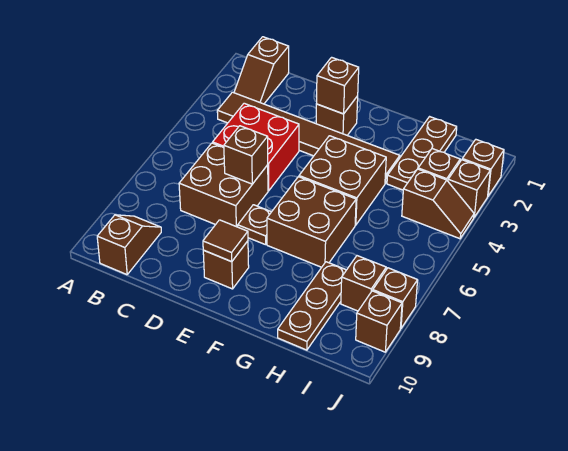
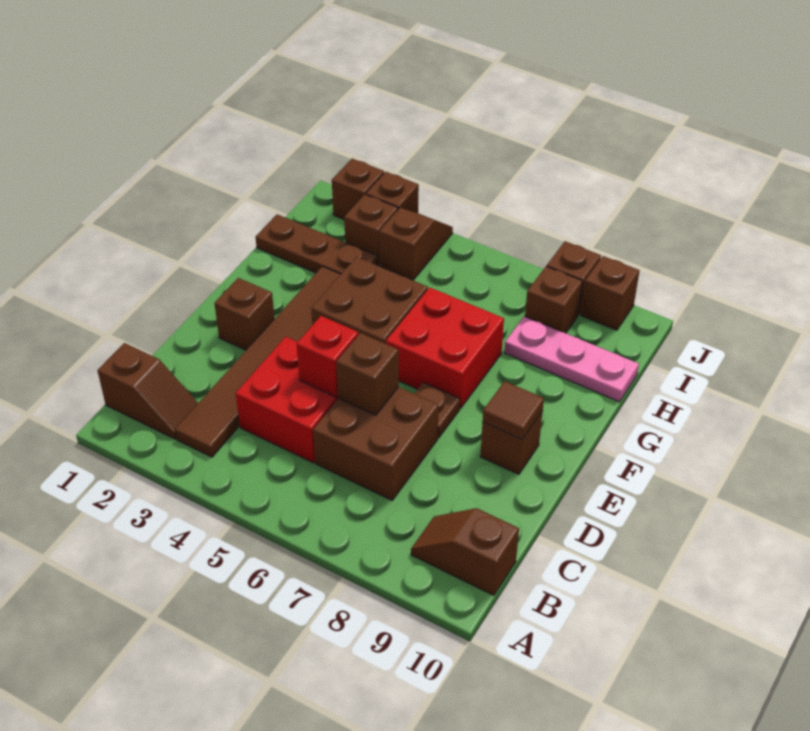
none -> red brick D5 level 2
brown brick E2 level 2 -> none
brown brick F6:G7 level 1 -> red brick F6:G7 level 1
brown plate H8:H10 level 1 -> pink plate H8:H10 level 1

